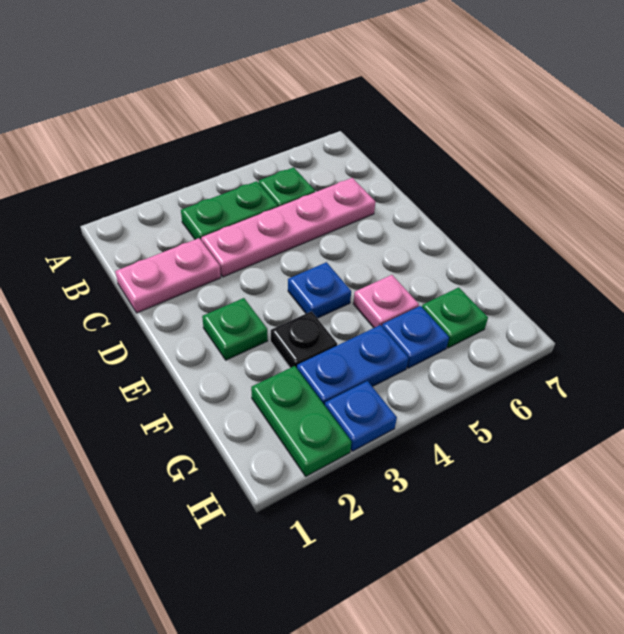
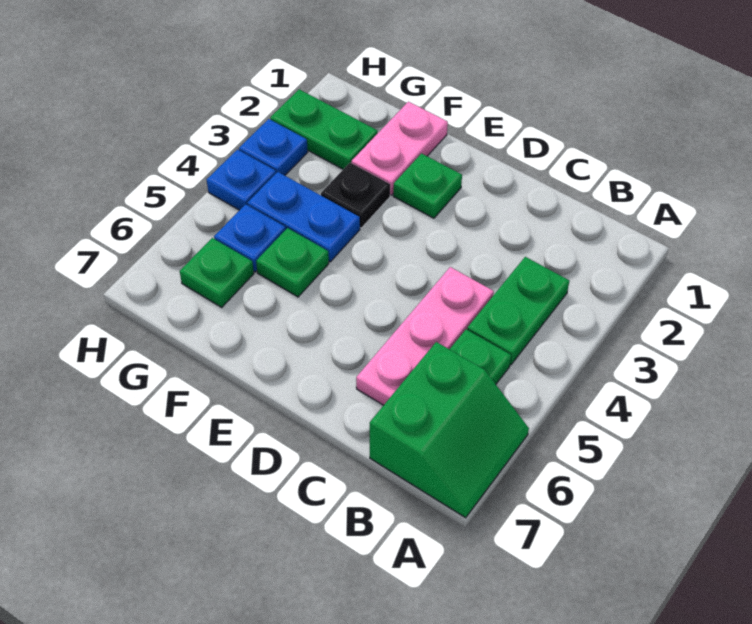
none -> green slope A6:B7 level 1 top B
pink plate C1:C2 level 1 -> pink plate F1:F2 level 1
pink plate C3:C6 level 1 -> pink plate C4:C6 level 1
blue plate E4 level 1 -> blue plate H4 level 1
pink plate F5 level 1 -> green plate F5 level 1
blue plate G3:G4 level 1 -> blue plate F4:G4 level 1

